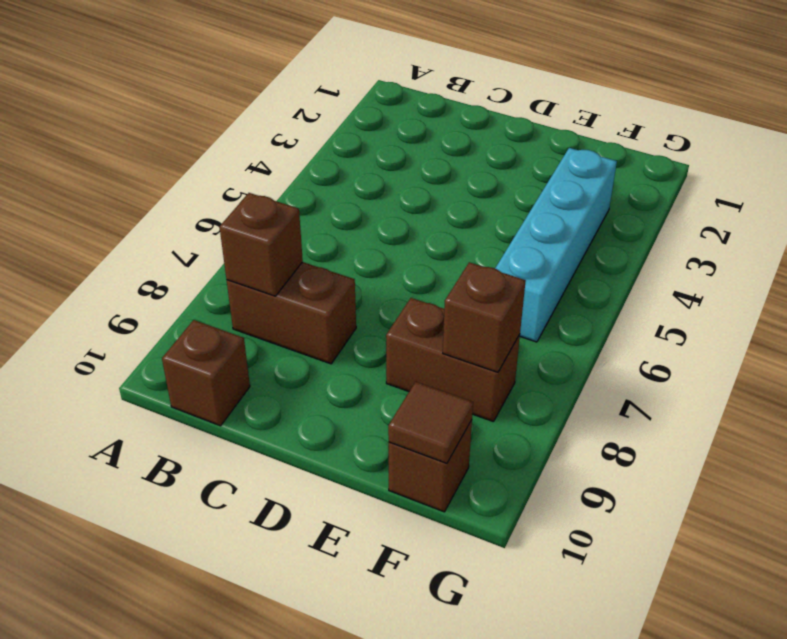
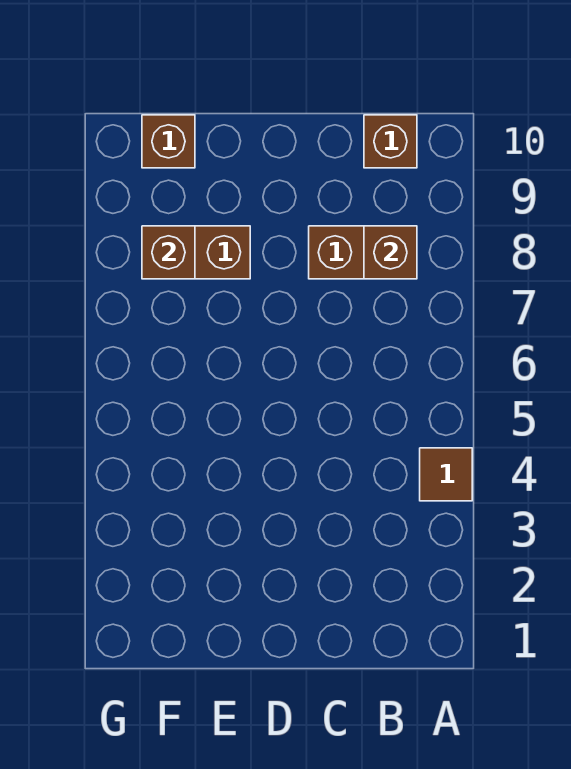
cyan brick F3:F6 level 1 -> none
brown tile F10 level 2 -> brown tile A4 level 1

